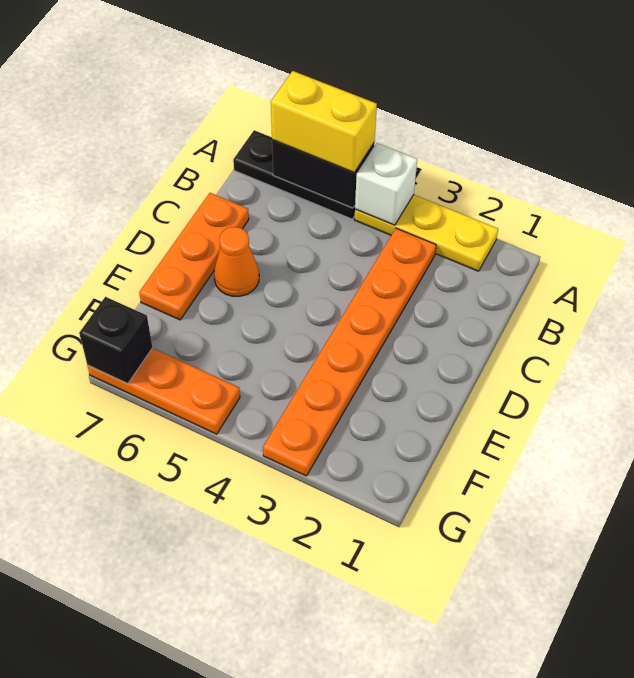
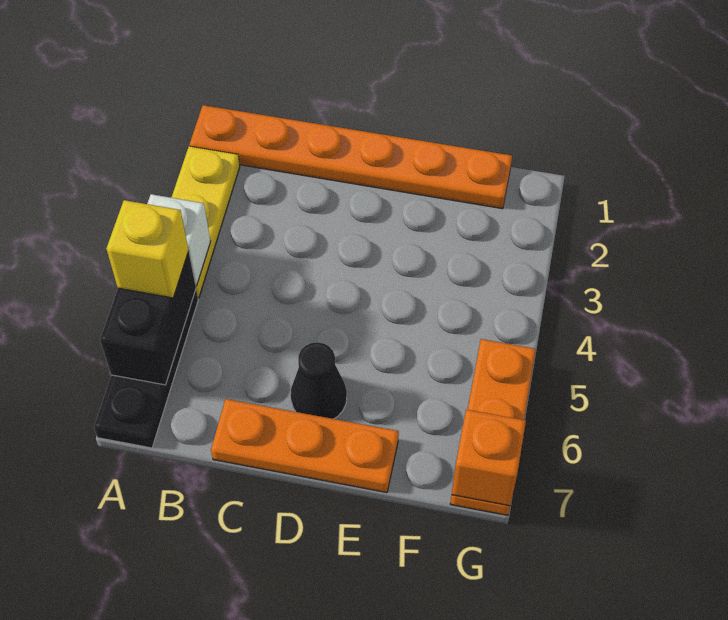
yellow brick A5:A6 level 3 -> yellow brick A5 level 3
orange plate B3:G3 level 1 -> orange plate A1:F1 level 1
orange cone D6 level 1 -> black cone D6 level 1
black brick G7 level 2 -> orange brick G7 level 2

